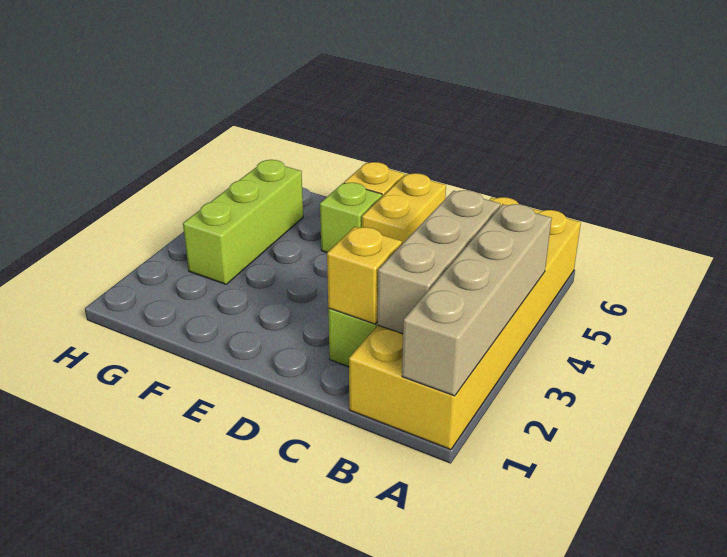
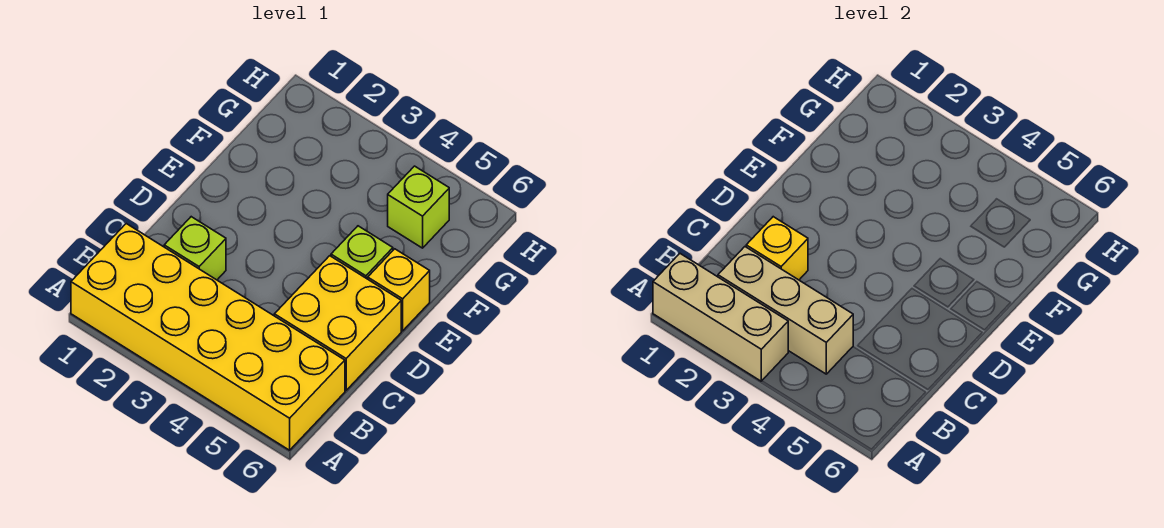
tan brick A1:A4 level 2 -> tan brick A1:A3 level 2
yellow brick D5:D6 level 1 -> yellow brick C5:D6 level 1
lime brick G3:G5 level 1 -> lime brick G5 level 1

